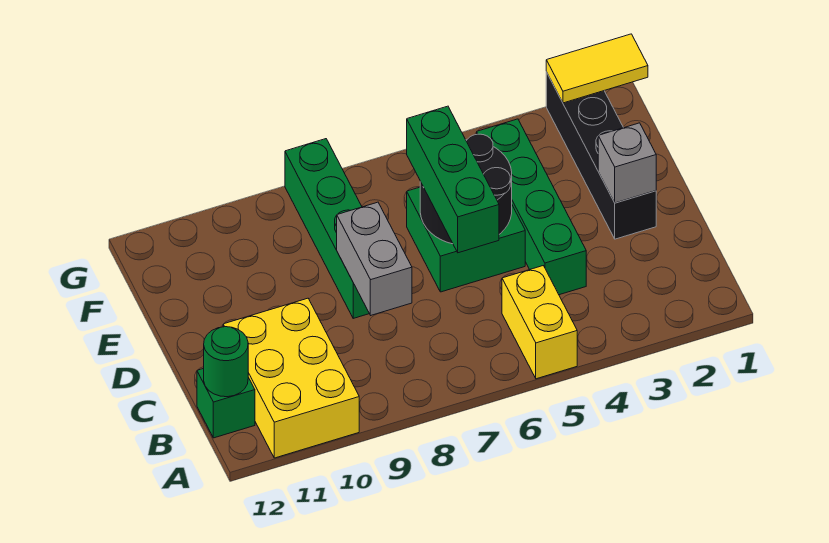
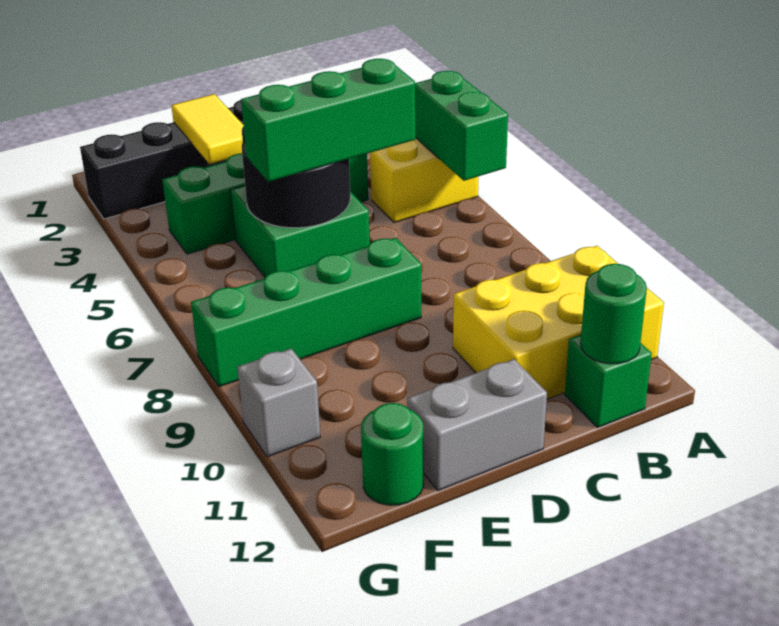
none -> green brick A5:A6 level 2
grey brick C8:D8 level 2 -> grey brick D12:E12 level 1
grey brick D2 level 2 -> grey brick G10 level 1
none -> green round brick F12 level 1
yellow tile G1:G2 level 2 -> yellow tile E2:E3 level 2

